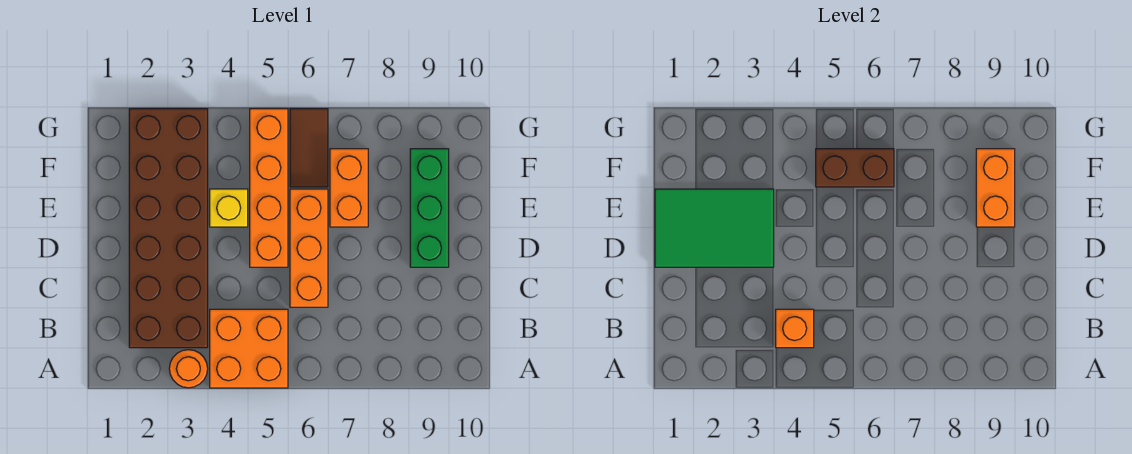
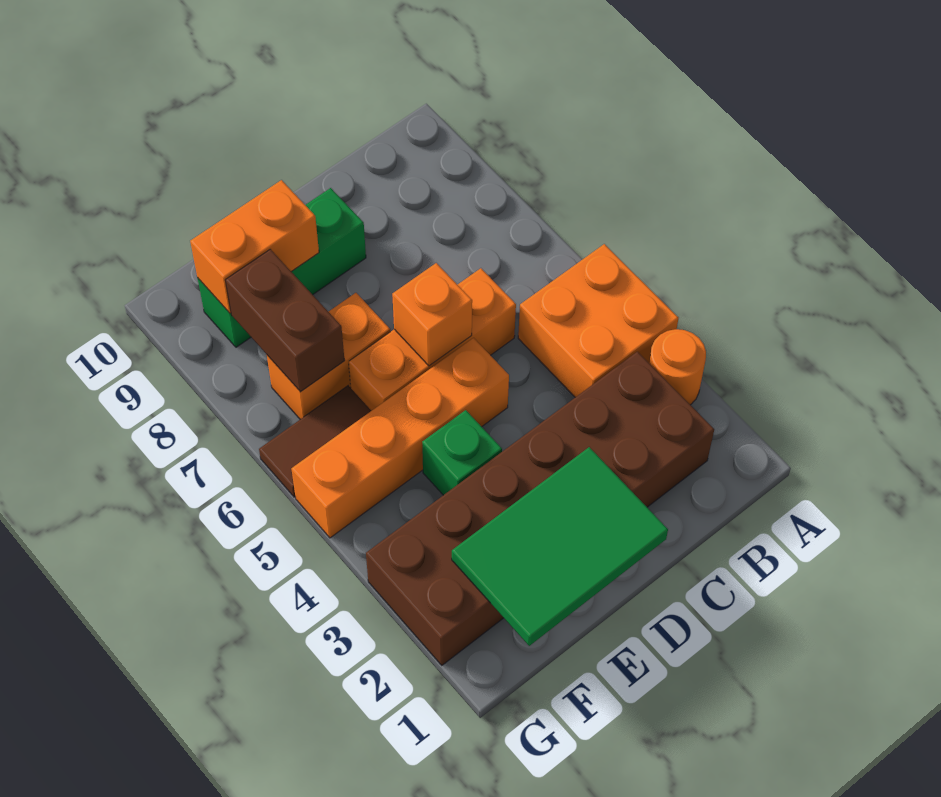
orange brick B4 level 2 -> orange brick D6 level 2
green tile D1:E3 level 2 -> green tile D1:F2 level 2
yellow brick E4 level 1 -> green brick E4 level 1
brown brick F5:F6 level 2 -> brown brick F7:F8 level 2

